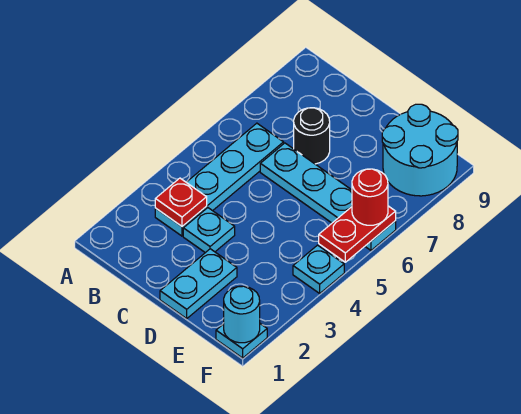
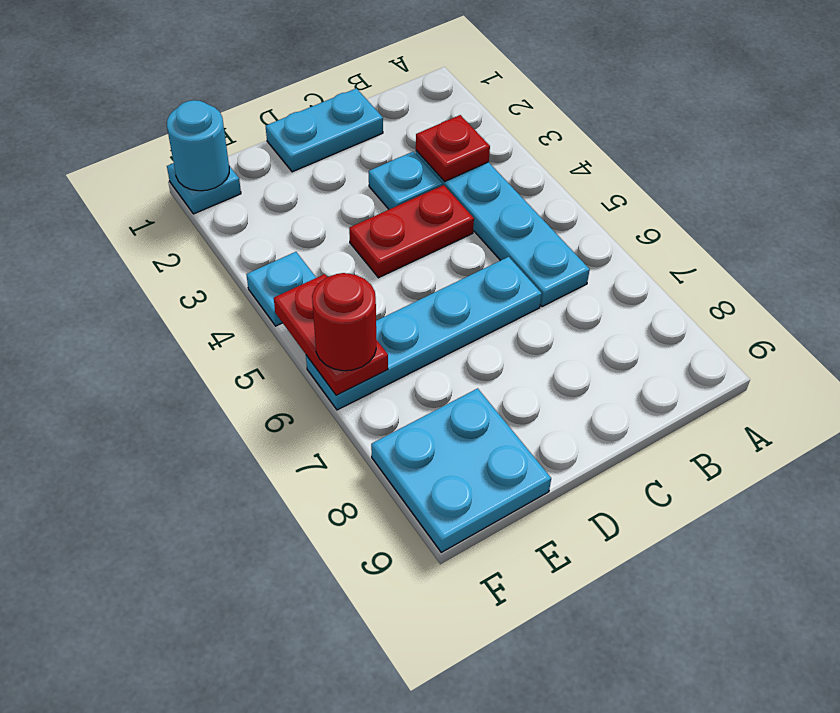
none -> red plate C4:D4 level 1
black round brick C7 level 1 -> none
cyan plate D1:D2 level 1 -> cyan plate C1:D1 level 1
cyan round brick E8:F9 level 1 -> cyan plate E8:F9 level 1

